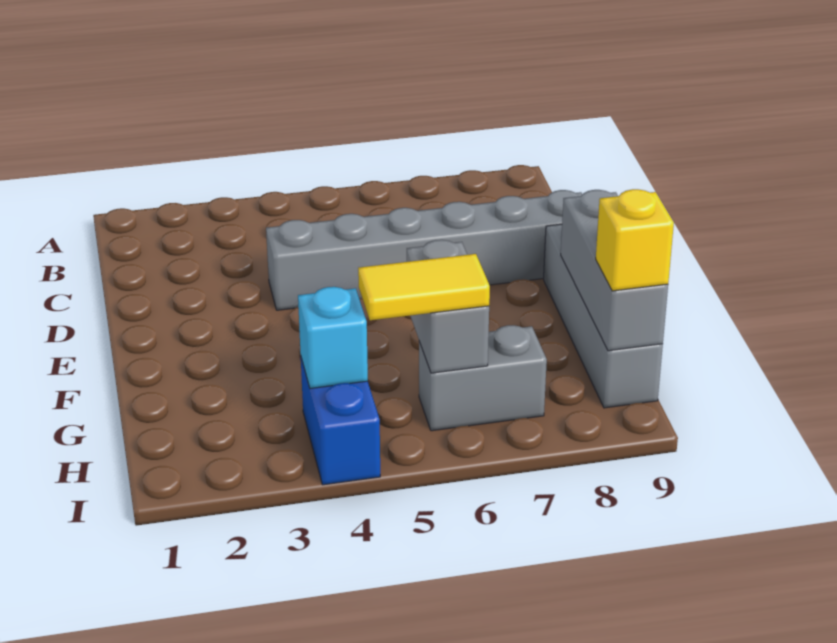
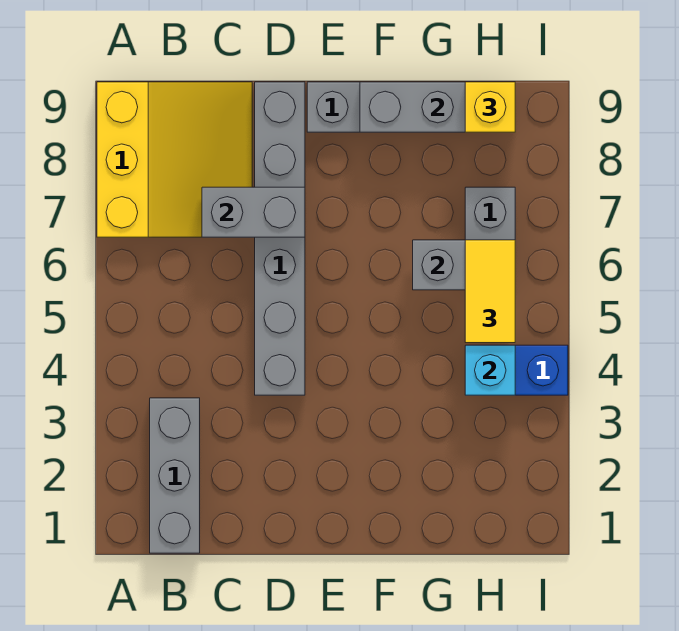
none -> yellow slope A7:C9 level 1 top A
none -> grey brick B1:B3 level 1
none -> grey brick C7:D7 level 2

